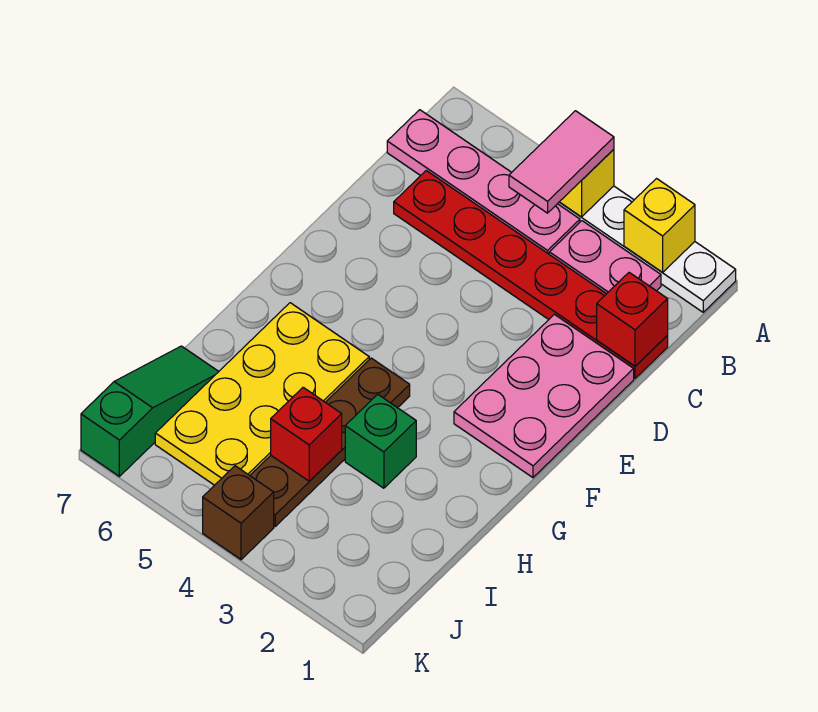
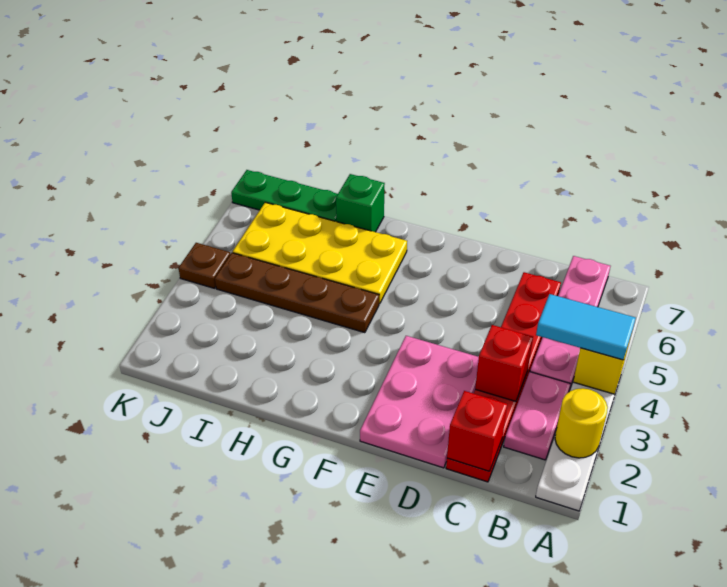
yellow brick A2 level 2 -> yellow round brick A2 level 2
pink tile A4:B4 level 3 -> cyan tile A4:B4 level 3
pink plate D1:F2 level 1 -> pink plate D1:E3 level 1
green brick H3 level 1 -> green brick H7 level 1
red brick I4 level 2 -> red brick C3 level 2
green slope I7:K7 level 1 top K -> green plate I7:K7 level 1
brown brick K4 level 1 -> brown plate K4 level 1

